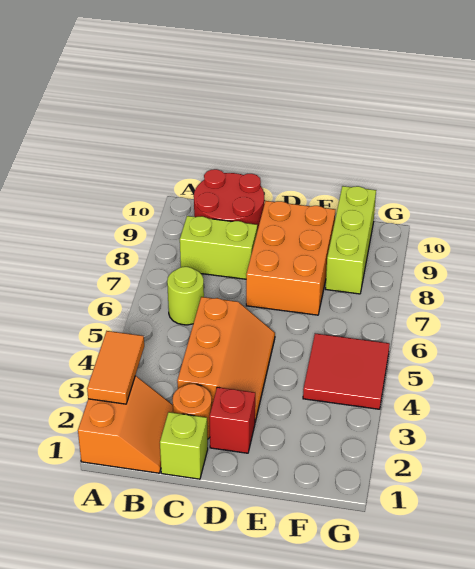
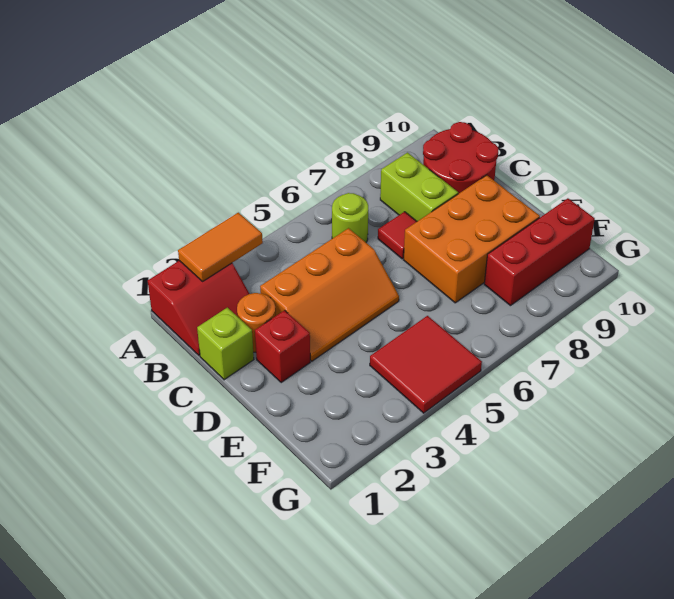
orange slope A1:B2 level 1 top A -> red slope A1:B2 level 1 top A
none -> red tile C7 level 1
lime brick F8:F10 level 1 -> red brick F8:F10 level 1

